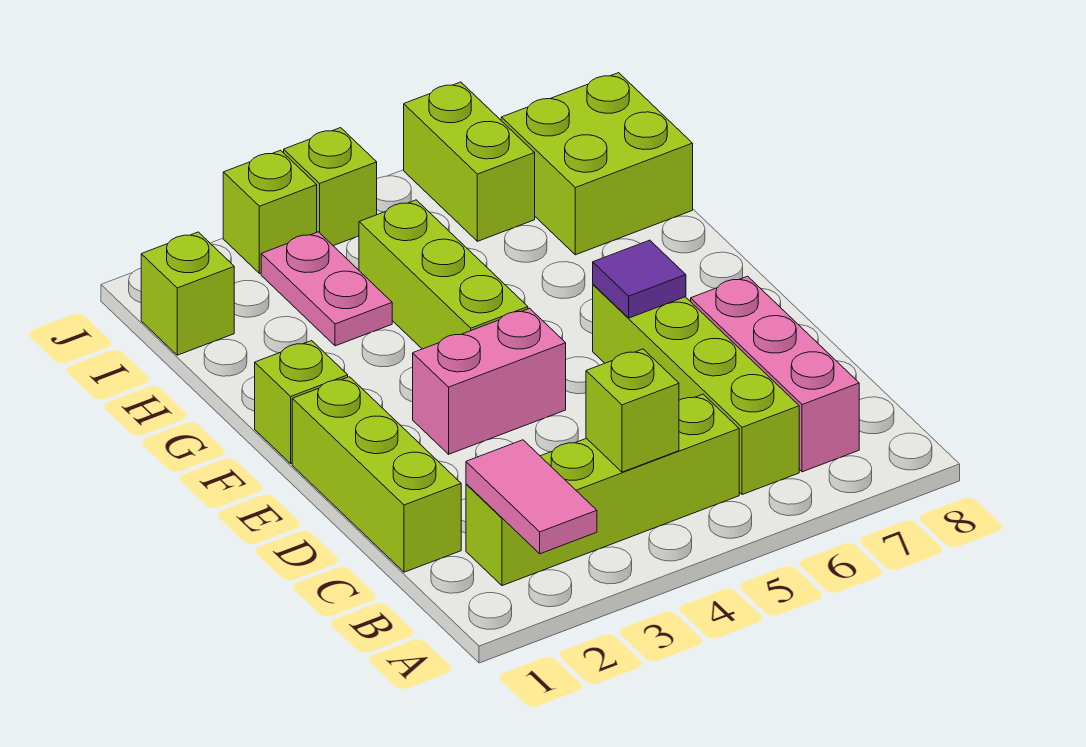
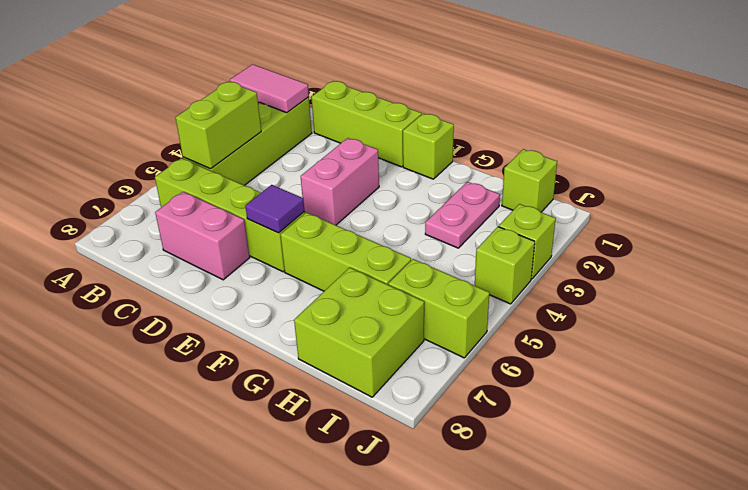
lime brick B4 level 2 -> lime brick B4:B5 level 2
pink brick B7:D7 level 1 -> pink brick C7:D7 level 1
lime brick F4:H4 level 1 -> lime brick F6:H6 level 1
pink plate H3:I3 level 1 -> pink plate H2:H3 level 1

